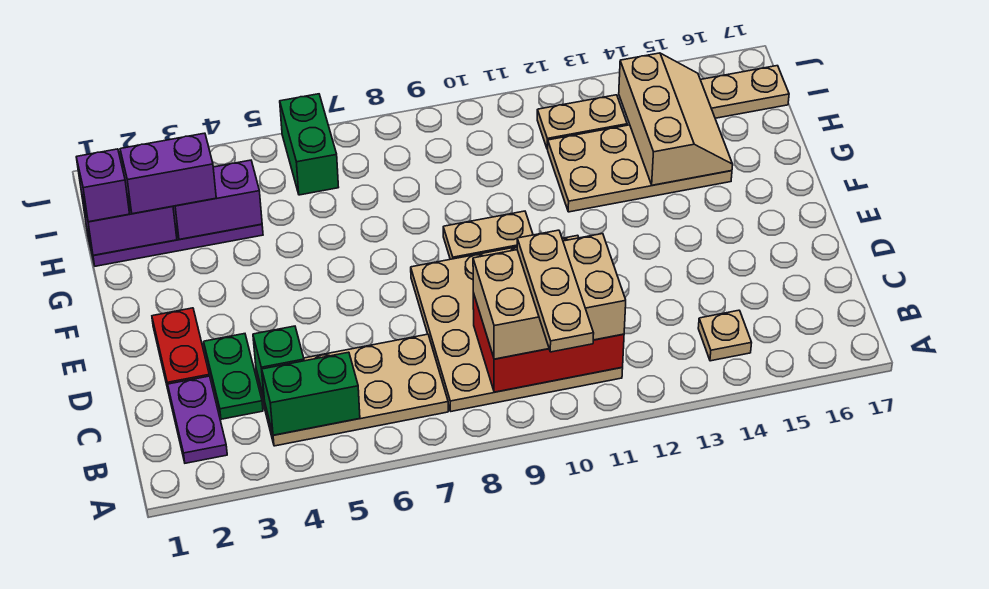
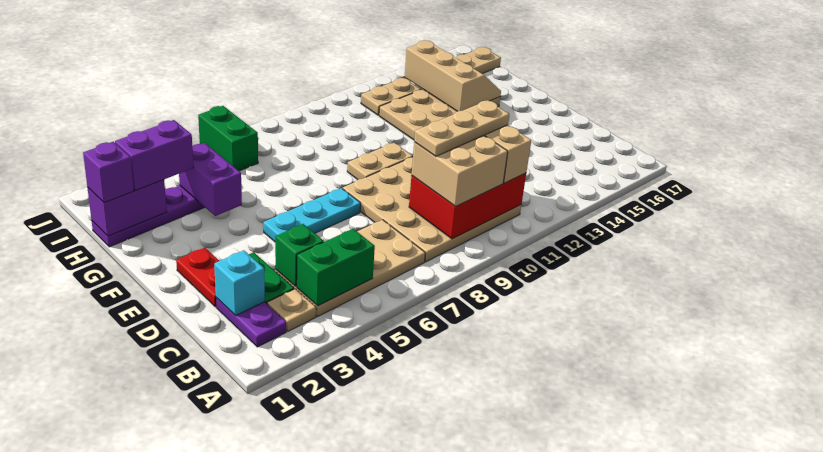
tan plate A10:C10 level 4 -> tan plate C9:C11 level 4
tan plate B14 level 1 -> tan plate B3 level 1
none -> cyan brick C2 level 2
none -> cyan plate E5:E7 level 1
purple brick H3:H4 level 2 -> purple brick G4:H4 level 2

